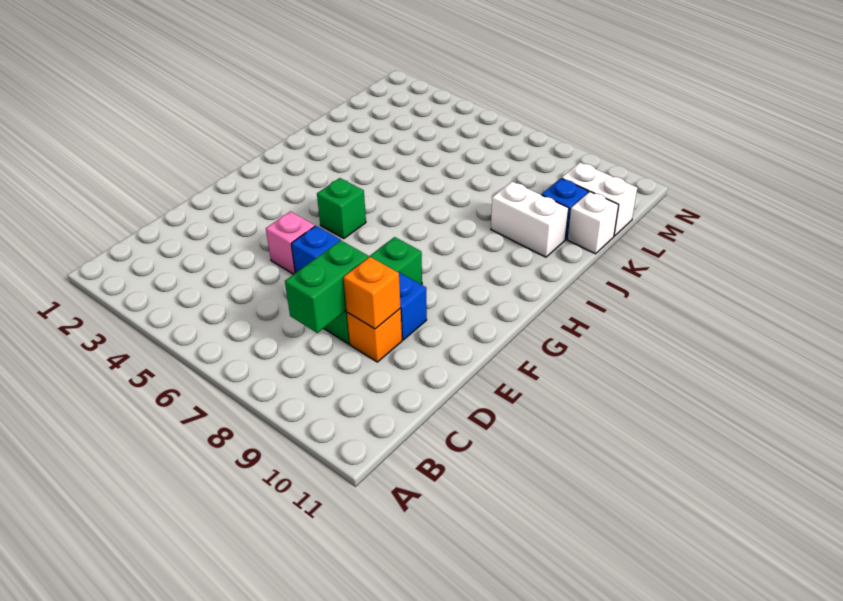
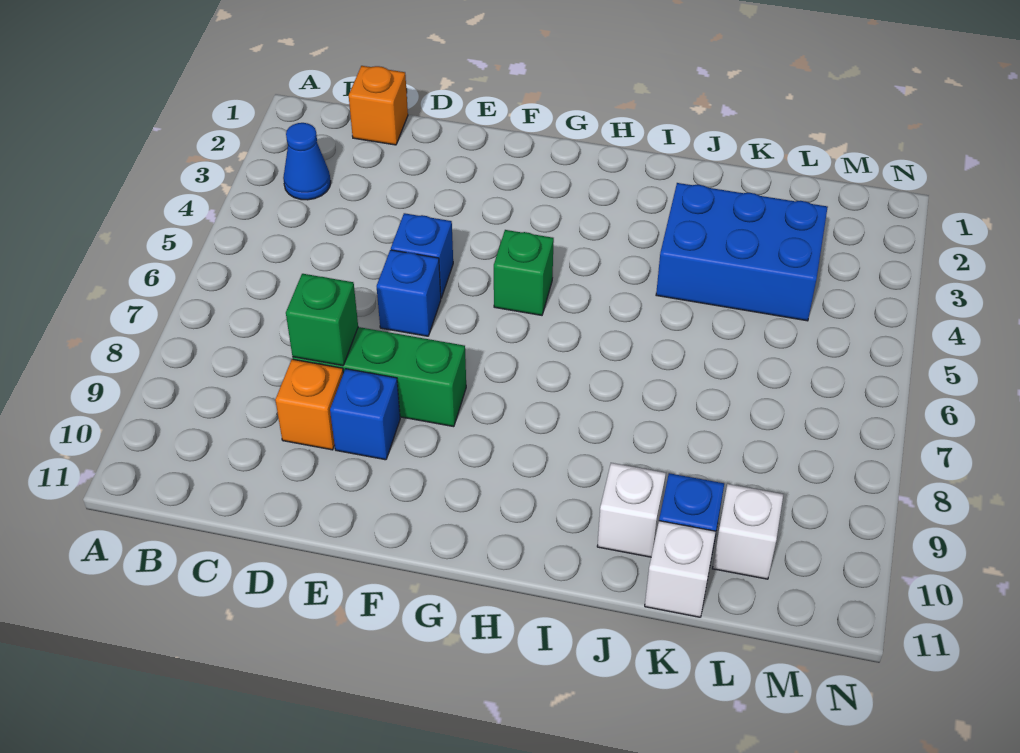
none -> blue cone B3 level 1
green brick C8:D8 level 2 -> green brick D8 level 2
orange brick D9 level 2 -> orange brick C1 level 1
pink brick E5 level 1 -> blue brick E5 level 1
none -> blue brick J3:L4 level 1
white brick J9:J10 level 1 -> white brick J10 level 1
white brick L10:L11 level 1 -> white brick L10 level 1

